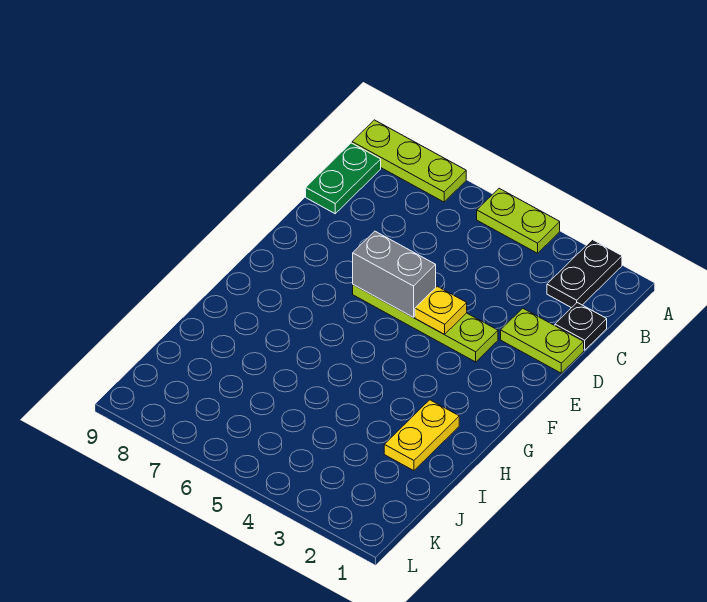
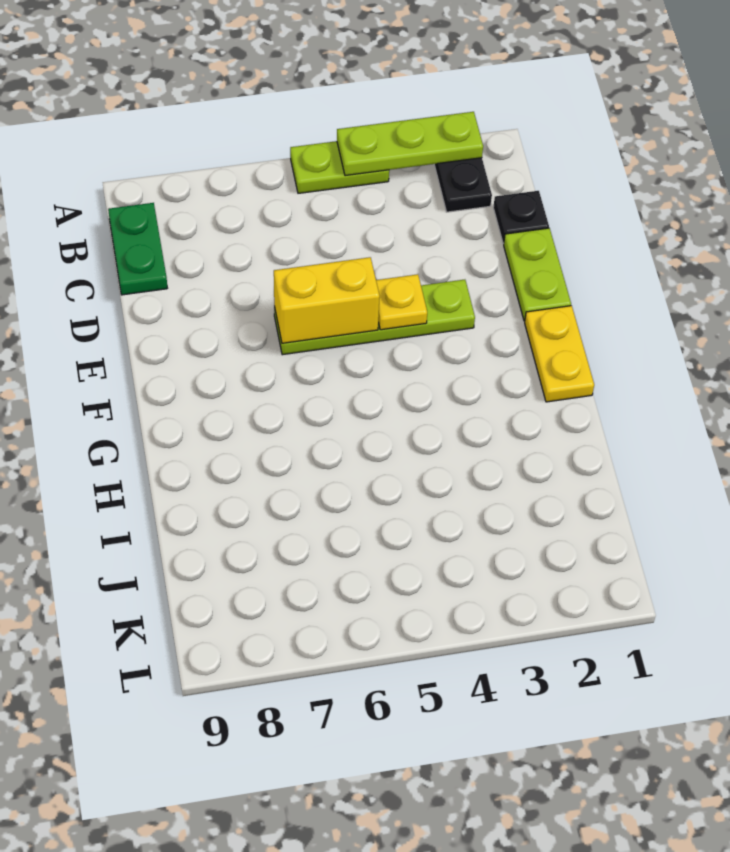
lime plate A7:A9 level 1 -> lime plate A2:A4 level 2
lime plate D1:D2 level 1 -> lime plate D1:E1 level 1
grey brick E5:E6 level 2 -> yellow brick E5:E6 level 2
yellow plate H2:I2 level 1 -> yellow plate F1:G1 level 1

